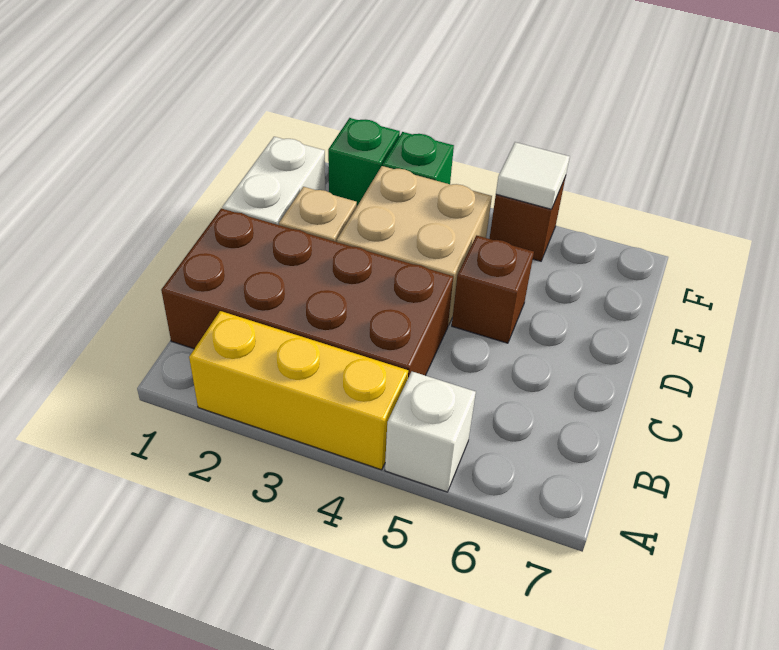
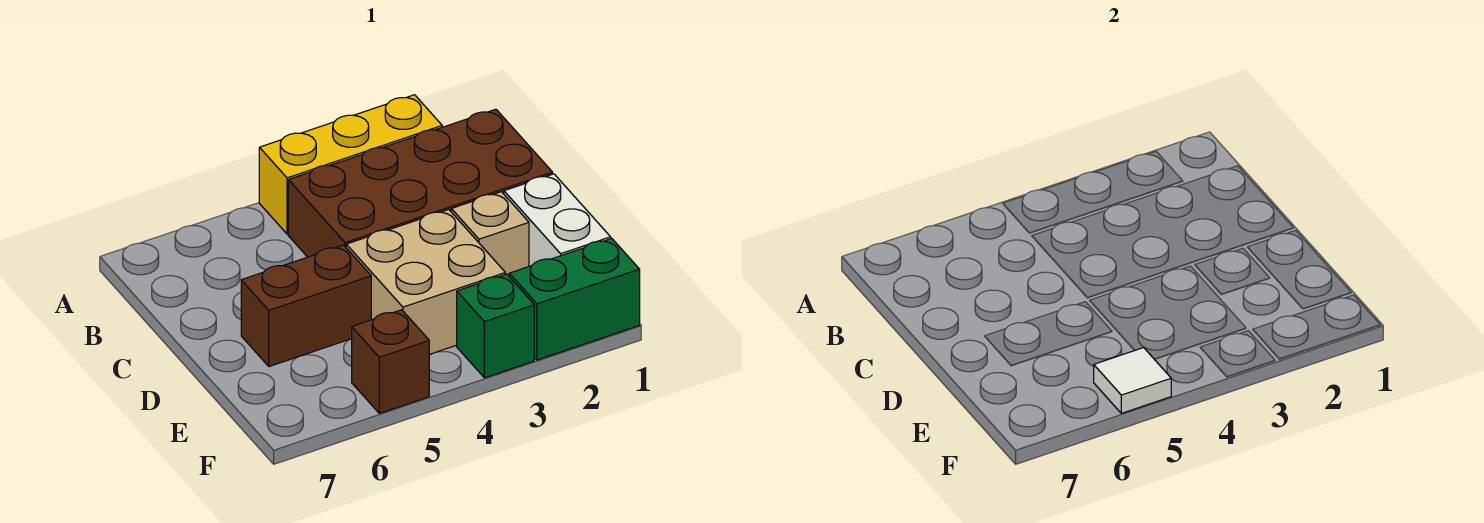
white brick A5 level 1 -> none
brown brick D5 level 1 -> brown brick D5:D6 level 1
green brick F2 level 1 -> green brick F1:F2 level 1

